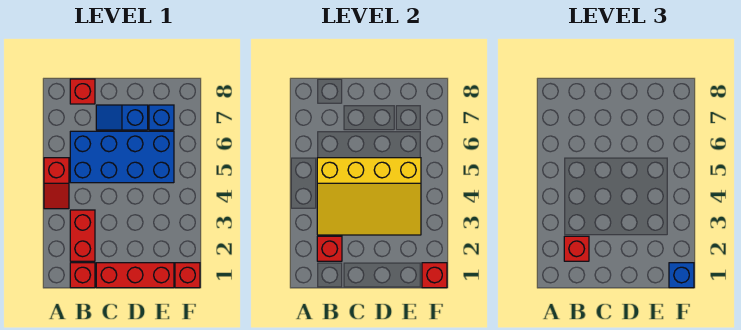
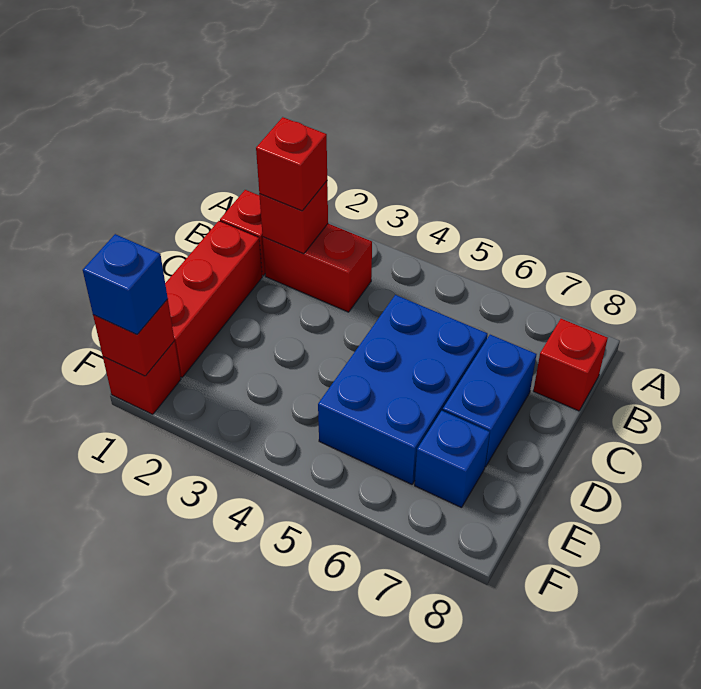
red slope A4:A5 level 1 top 5 -> none
yellow slope B3:E5 level 2 top 5 -> none
blue brick B5:E6 level 1 -> blue brick C5:E6 level 1
blue slope C7:D7 level 1 top D -> blue brick C7:D7 level 1

